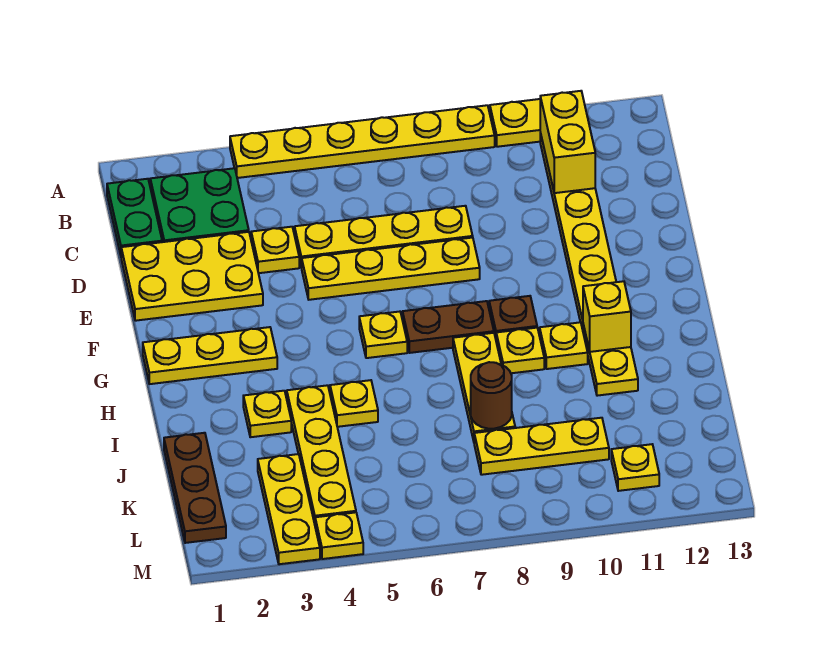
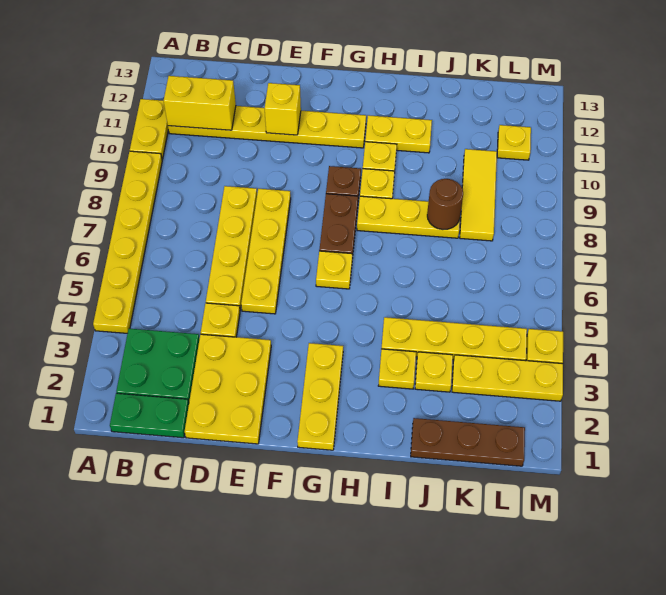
yellow brick H11 level 2 -> yellow brick E11 level 2
yellow plate I5 level 1 -> yellow plate J3 level 1
yellow plate K8:K10 level 1 -> yellow tile K8:K10 level 1

